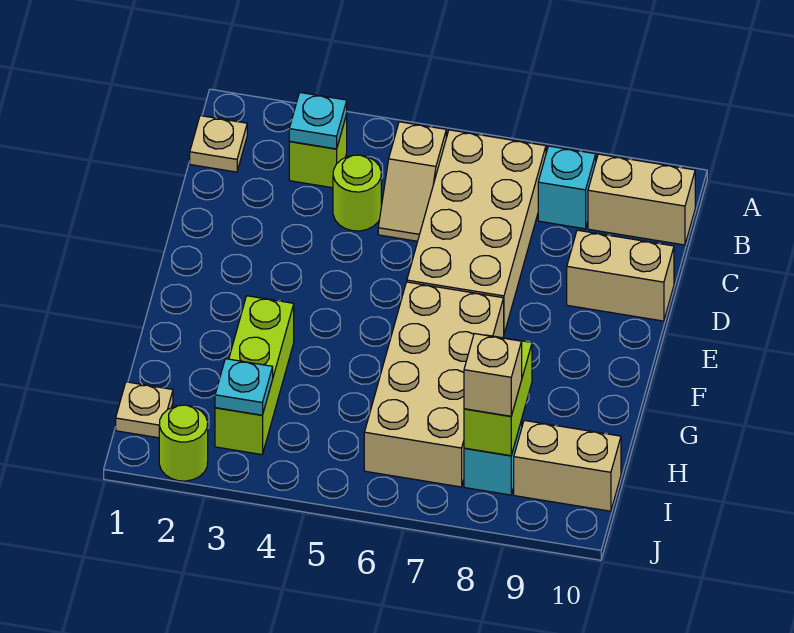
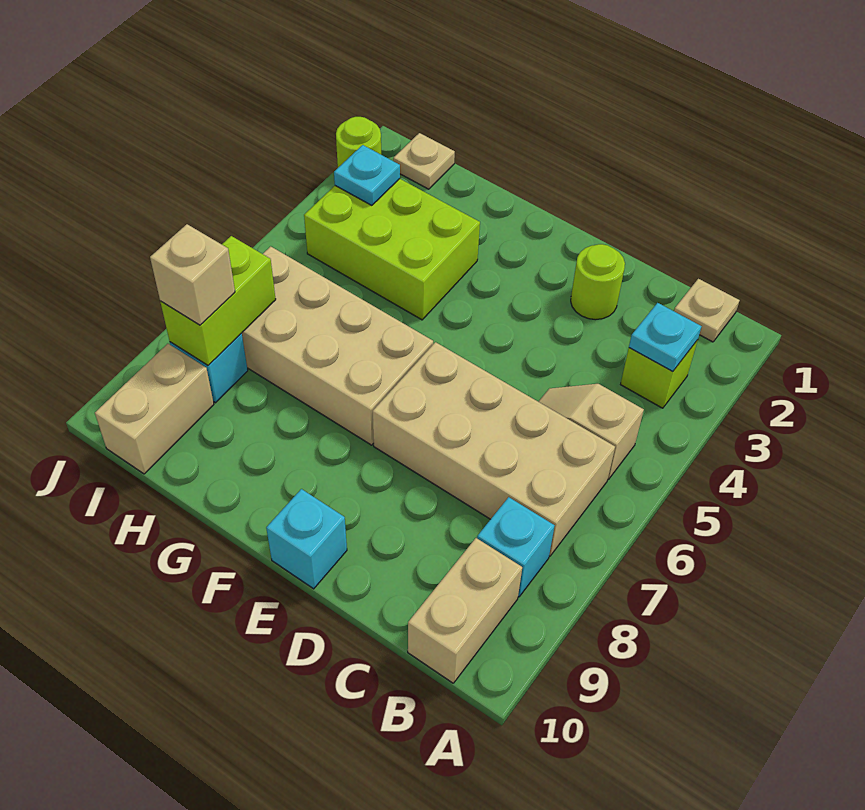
lime round brick C4 level 1 -> lime round brick D2 level 1
tan brick D9:D10 level 1 -> none
none -> cyan brick E10 level 1
lime brick G3:I3 level 1 -> lime brick G3:I4 level 1
lime brick H8:I8 level 2 -> lime brick I7:I8 level 2

